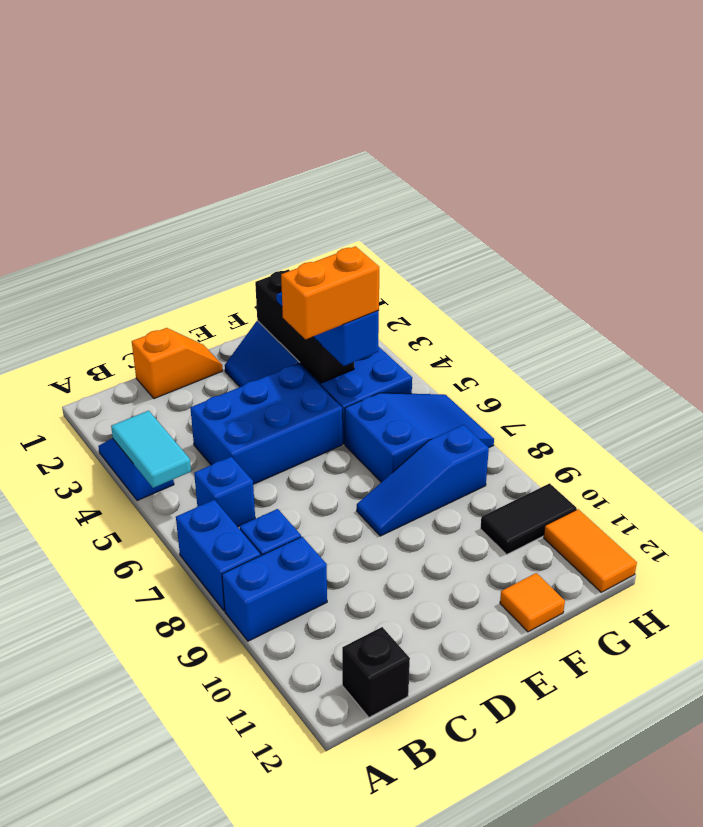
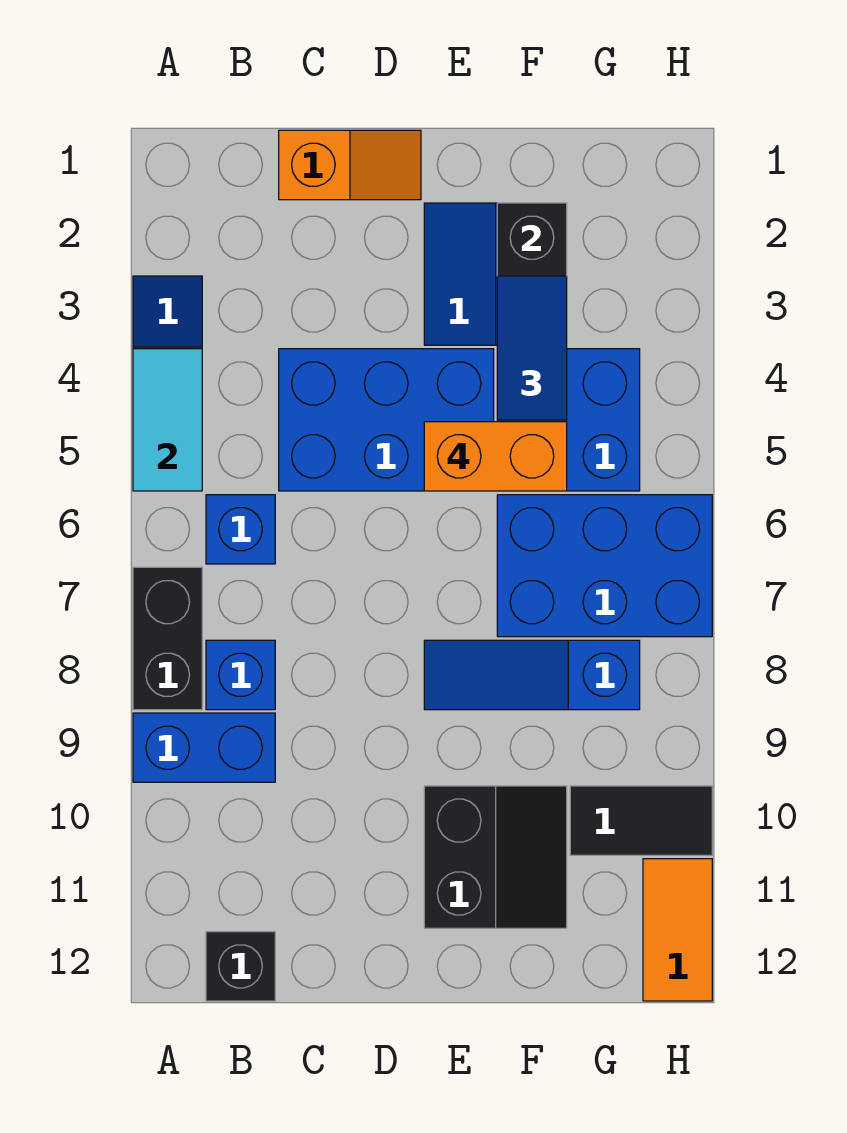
blue brick A7:A8 level 1 -> black brick A7:A8 level 1
none -> black slope E10:F11 level 1 top E
blue slope F6:H7 level 1 top F -> blue brick F6:H7 level 1
orange tile F12 level 1 -> none

